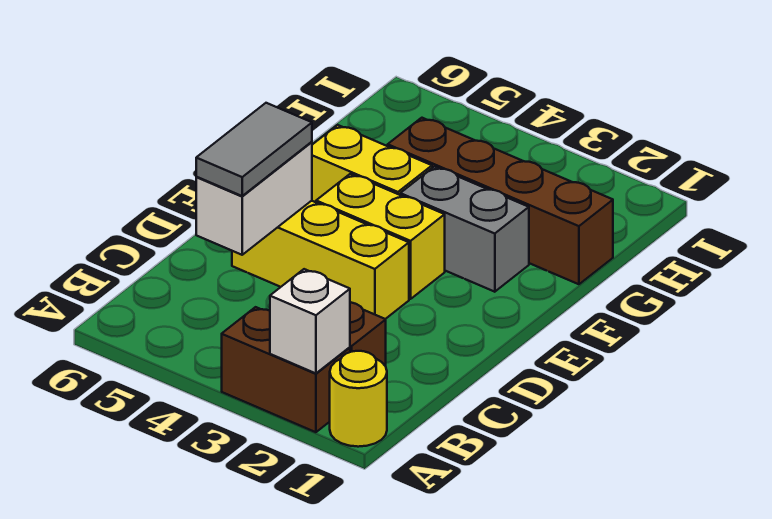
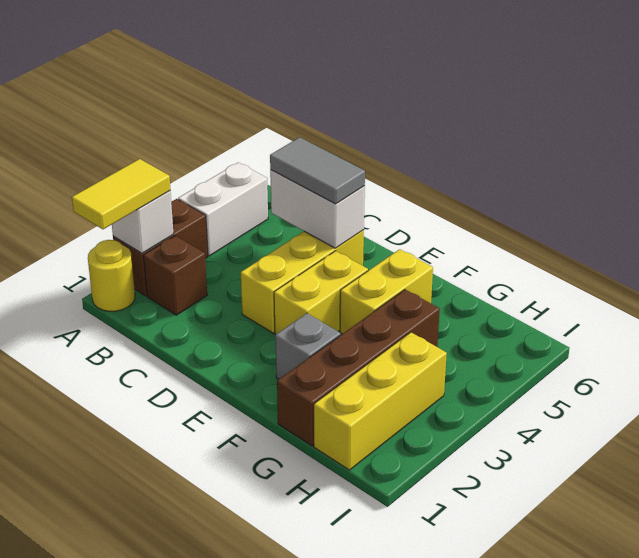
none -> yellow tile A1:A2 level 3
none -> white brick A4:A5 level 1
grey brick F2:F3 level 1 -> grey brick F2 level 1
none -> yellow brick H1:H3 level 1

